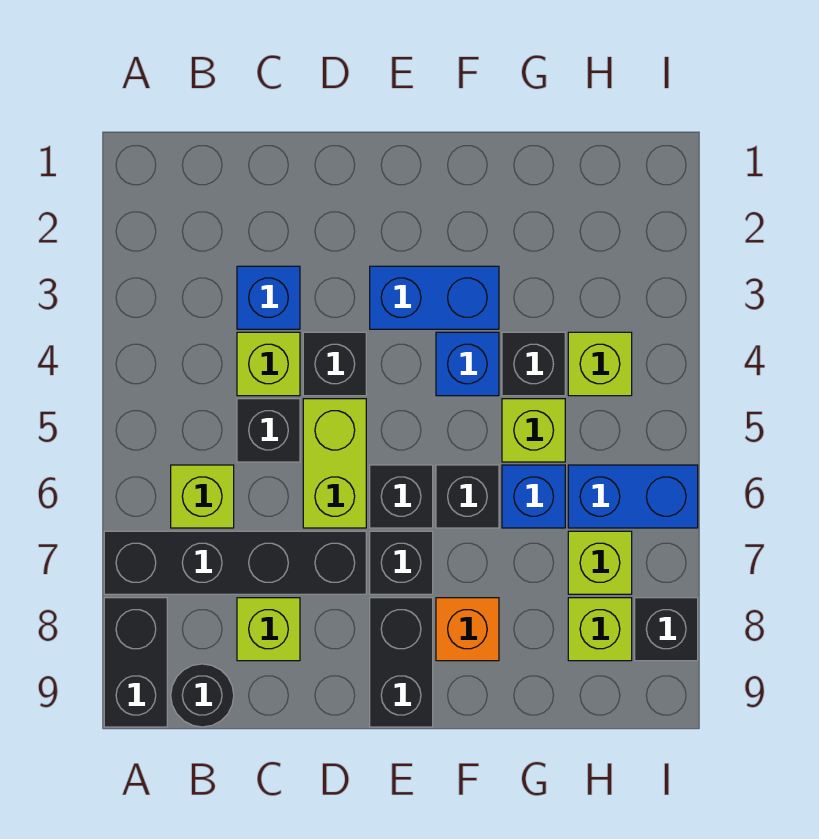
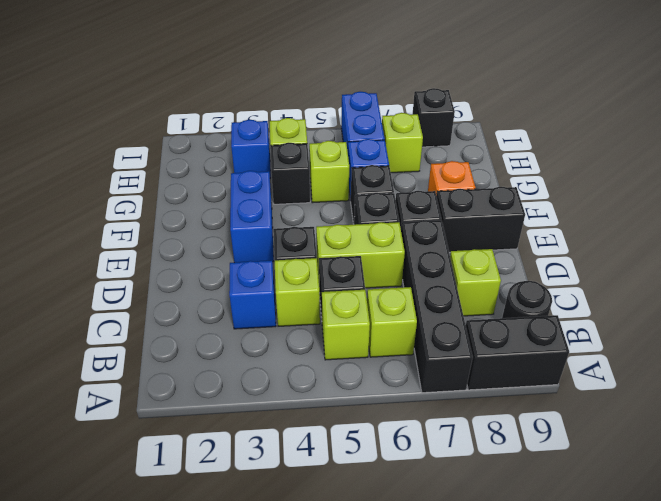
blue brick F4 level 1 -> blue brick H3 level 1
lime brick H8 level 1 -> lime brick B5 level 1

